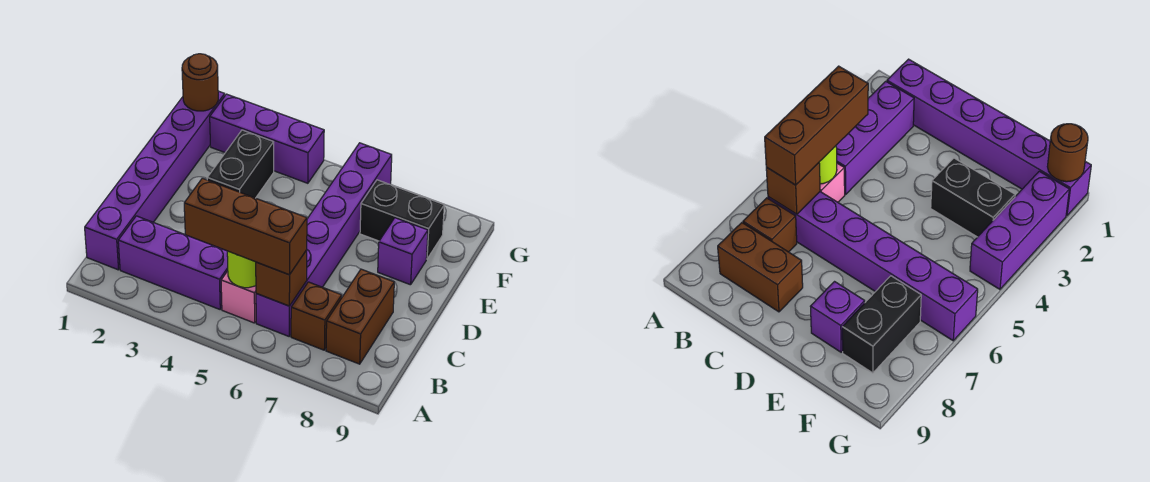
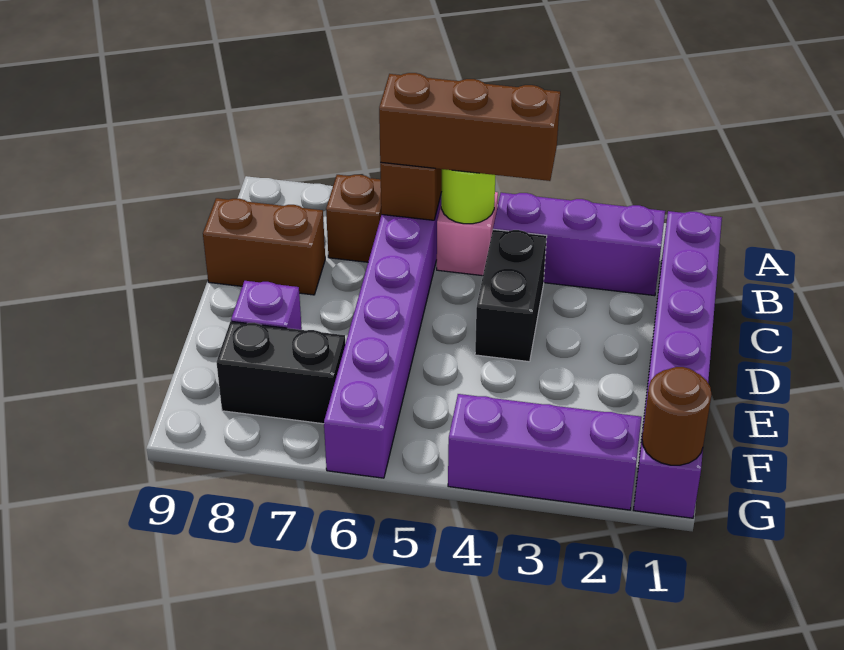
brown brick B8:C8 level 1 -> brown brick C8:C9 level 1
black brick E3:F3 level 1 -> black brick C4:D4 level 1

